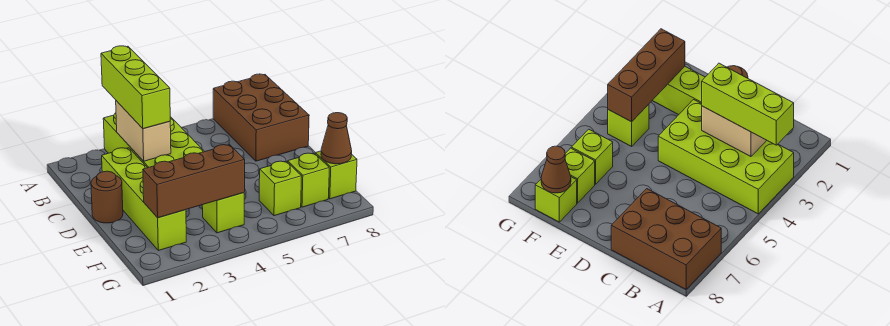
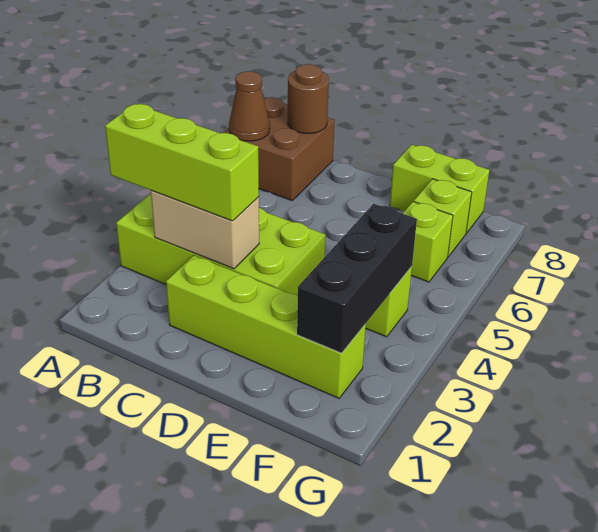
brown brick A7:C8 level 1 -> brown brick A7:B8 level 1
brown round brick D1 level 1 -> brown round brick B8 level 2
brown brick F2:F4 level 2 -> black brick F2:F4 level 2
lime brick F8 level 1 -> lime brick E8:F8 level 1
brown cone F8 level 2 -> brown cone A7 level 2

